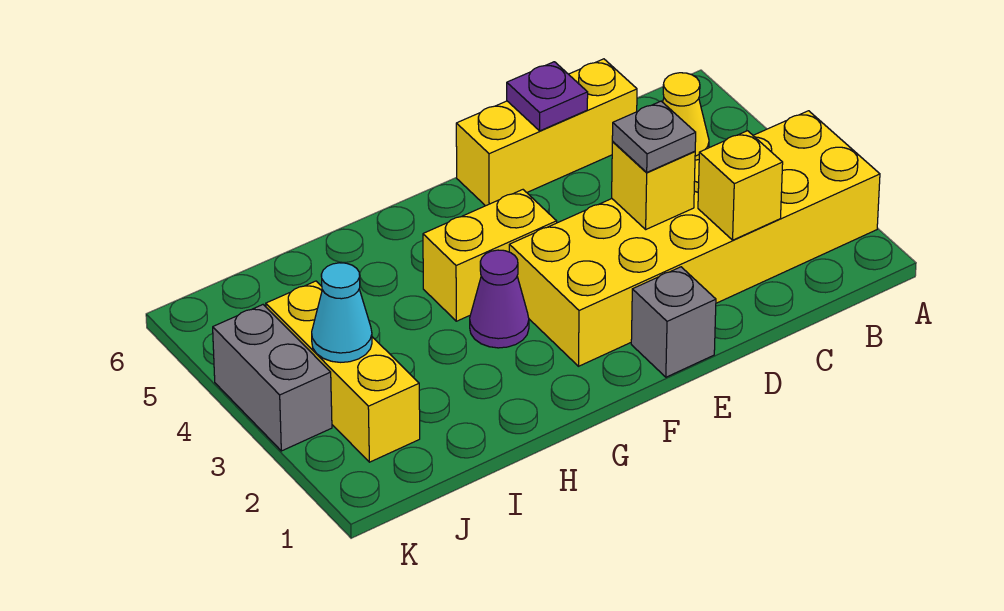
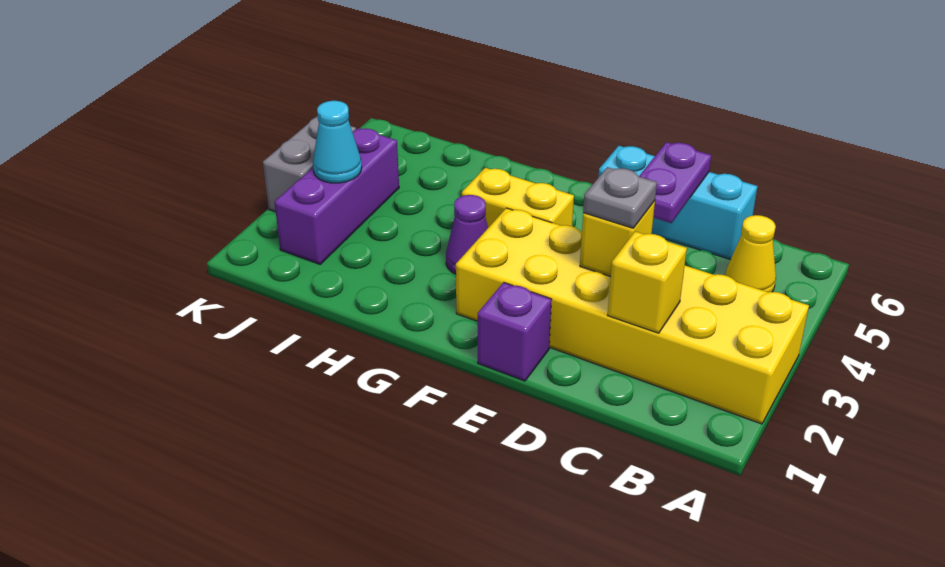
yellow brick C6:E6 level 1 -> cyan brick C6:E6 level 1
purple plate D6 level 2 -> purple plate D5:D6 level 2
grey brick E1 level 1 -> purple brick E1 level 1
yellow brick J2:J4 level 1 -> purple brick J2:J4 level 1

